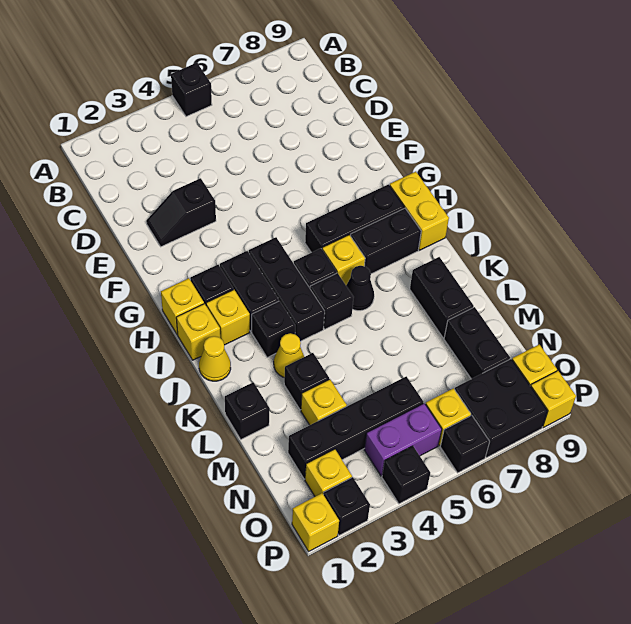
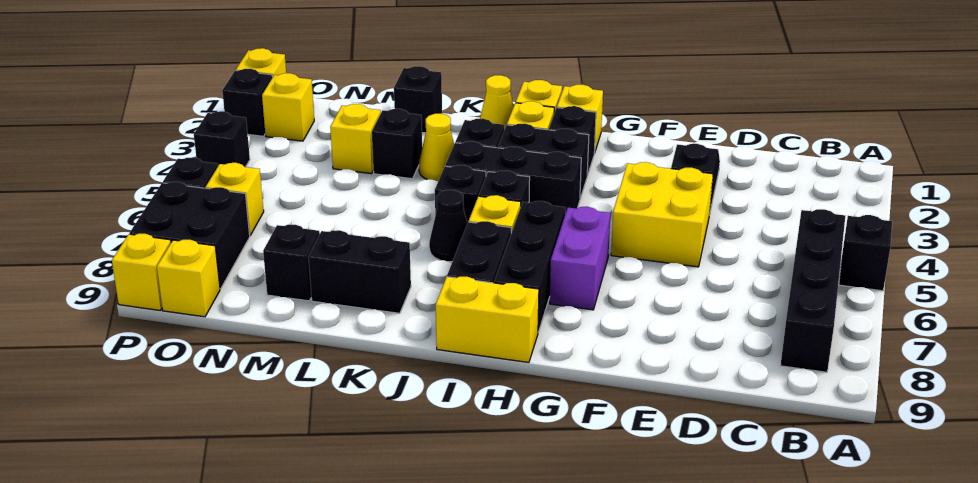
none -> yellow brick E4:F5 level 1
black brick M8:N8 level 1 -> black brick M8 level 1
black brick N2:N5 level 1 -> black brick B5:B8 level 1
purple brick O4:O5 level 1 -> purple brick G6:G7 level 1

